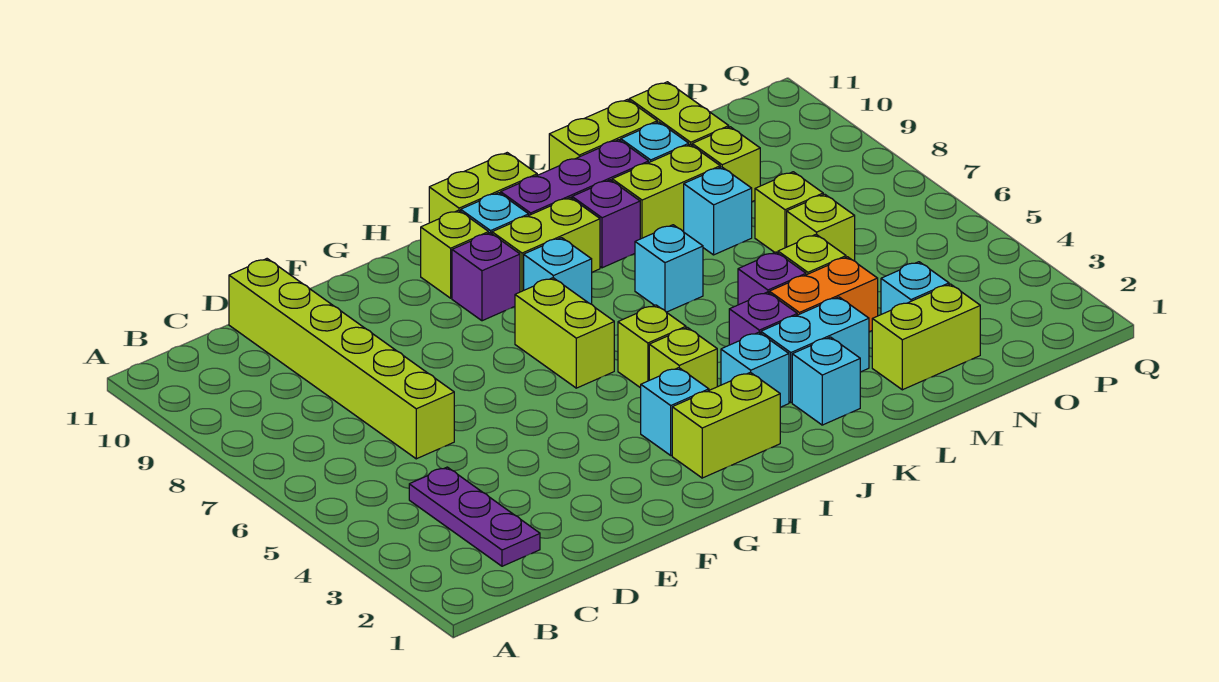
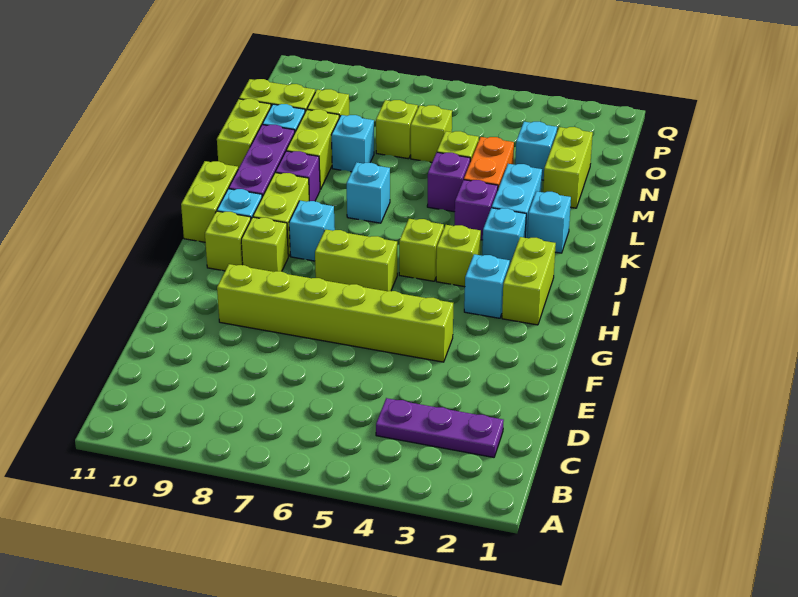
lime brick D6:D11 level 1 -> lime brick F4:F9 level 1
purple brick H9 level 1 -> lime brick H9 level 1

